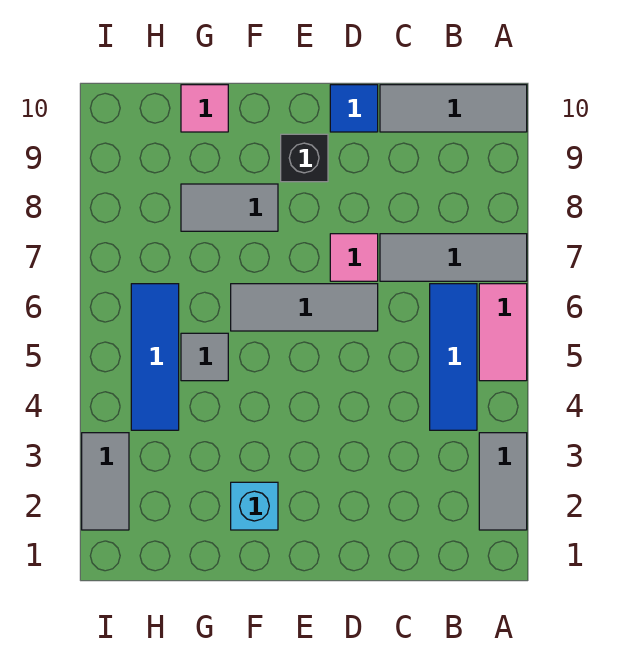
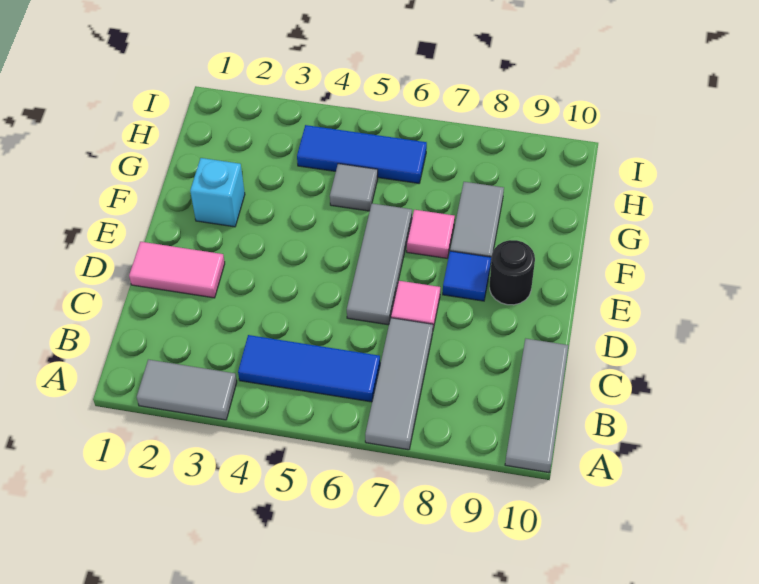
pink tile A5:A6 level 1 -> pink tile D1:D2 level 1
blue tile D10 level 1 -> blue tile E8 level 1
black brick E9 level 1 -> black round brick E9 level 1
pink tile G10 level 1 -> pink tile F7 level 1
grey tile I2:I3 level 1 -> none

